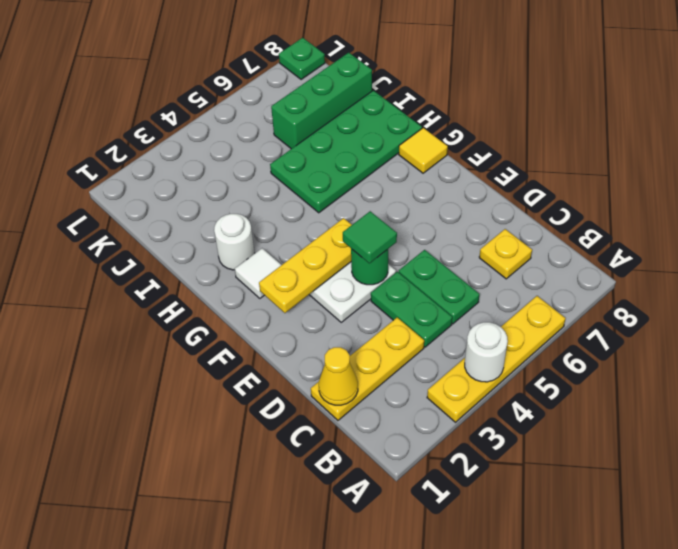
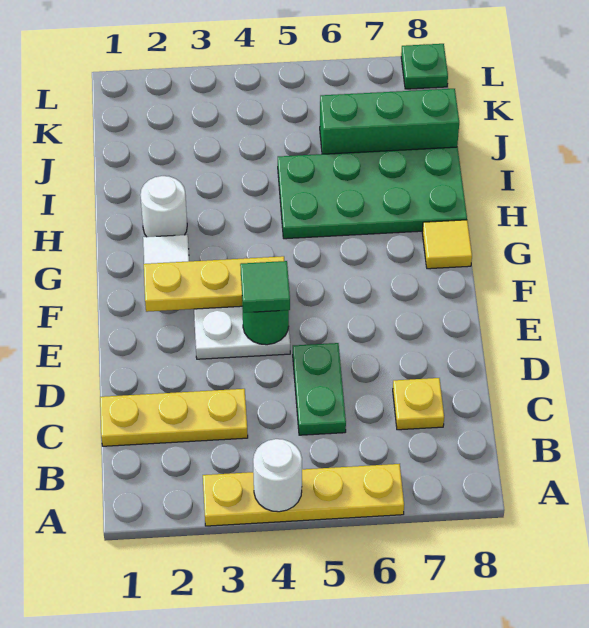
yellow cone C1 level 2 -> none
green plate C4:D4 level 1 -> none

